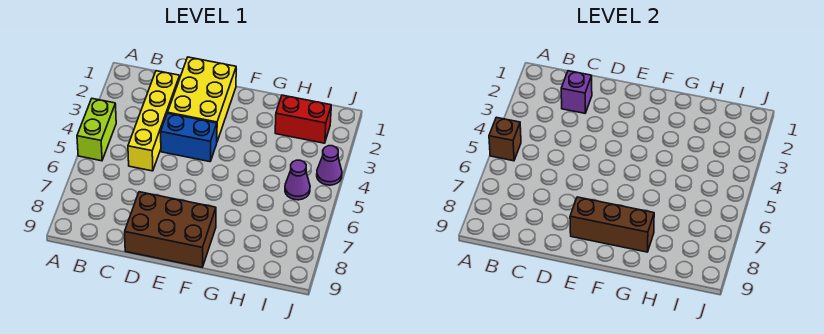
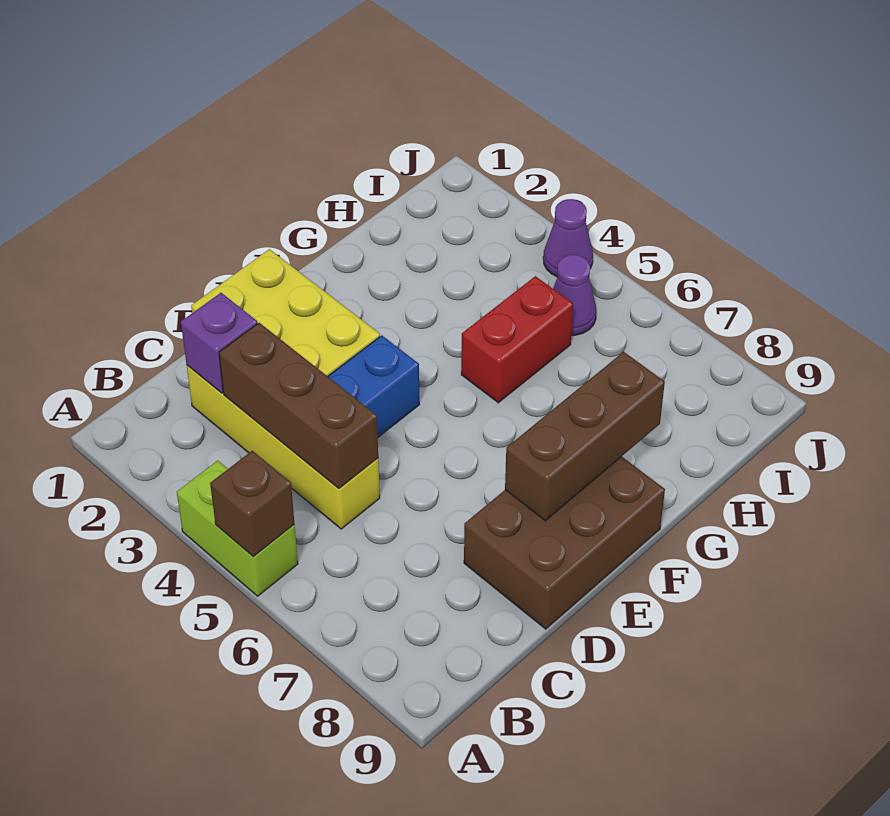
none -> brown brick C3:C5 level 2
red brick H2:I2 level 1 -> red brick G5:H5 level 1

